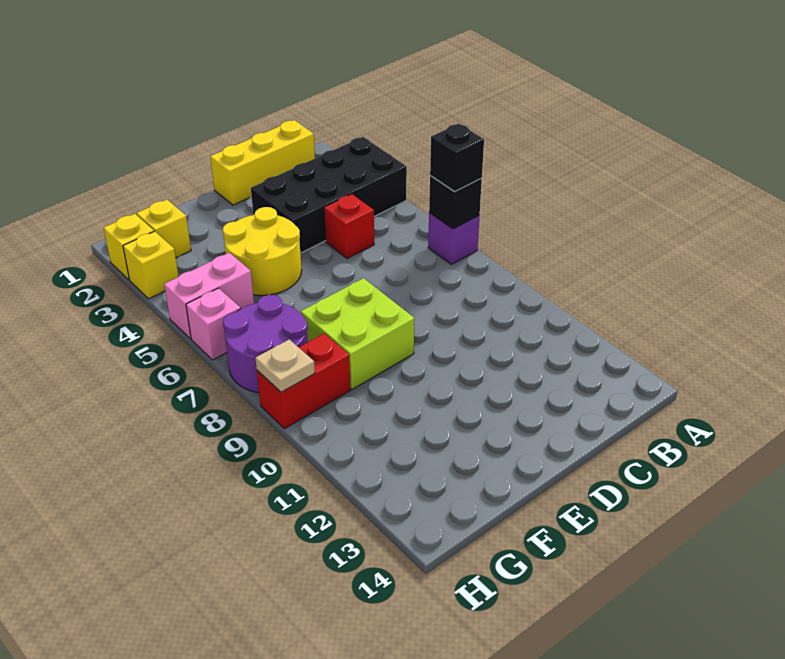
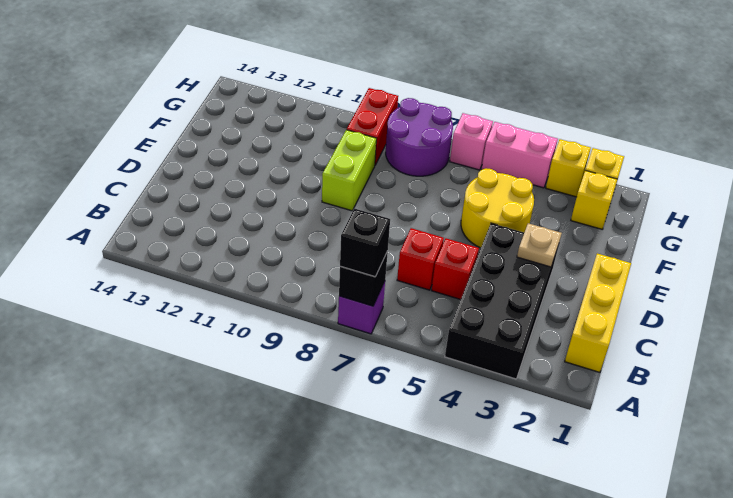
none -> red brick C6 level 1
lime brick E8:F9 level 1 -> lime brick E9:F9 level 1
pink brick G5:H5 level 1 -> pink brick H4:H5 level 1
tan plate H9 level 2 -> tan plate D3 level 2

